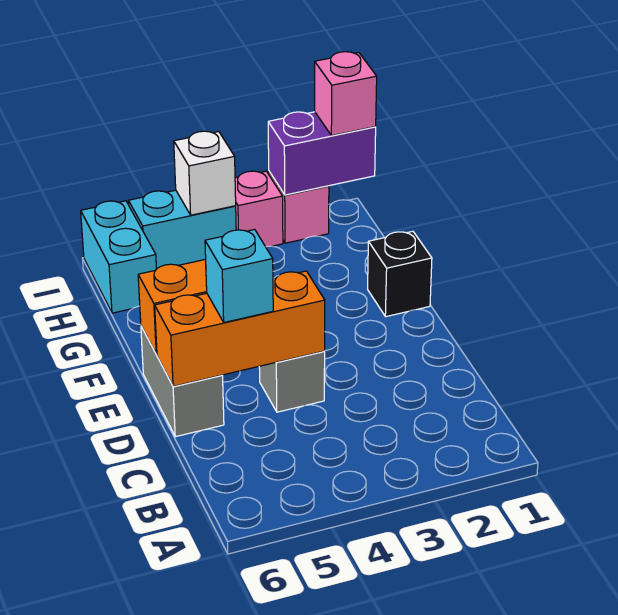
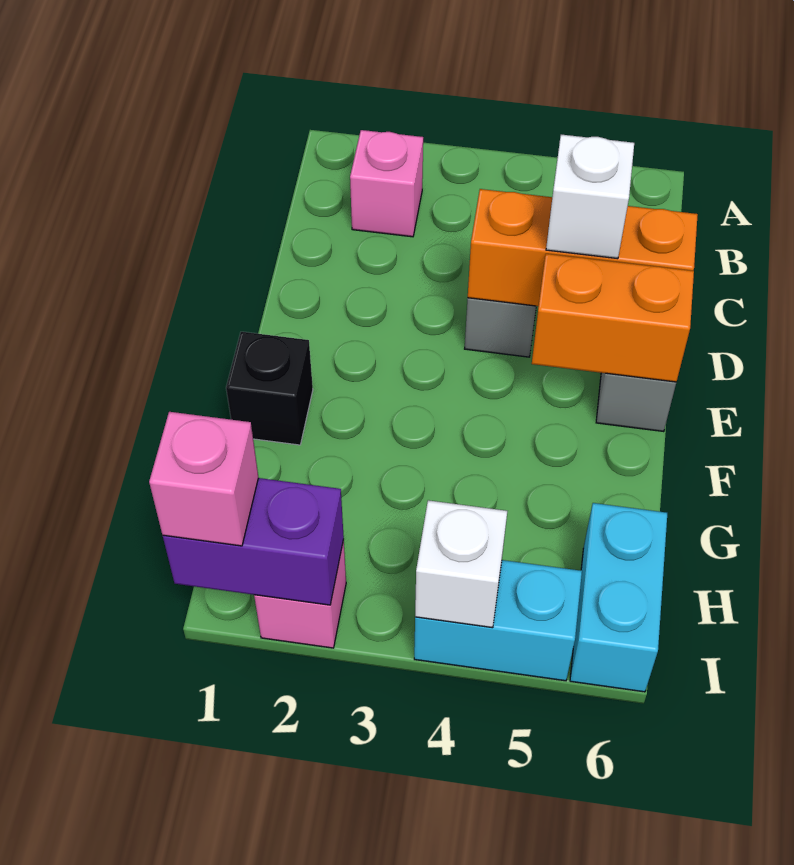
cyan brick D5 level 3 -> white brick D5 level 3
pink brick I3 level 1 -> pink brick B2 level 1

